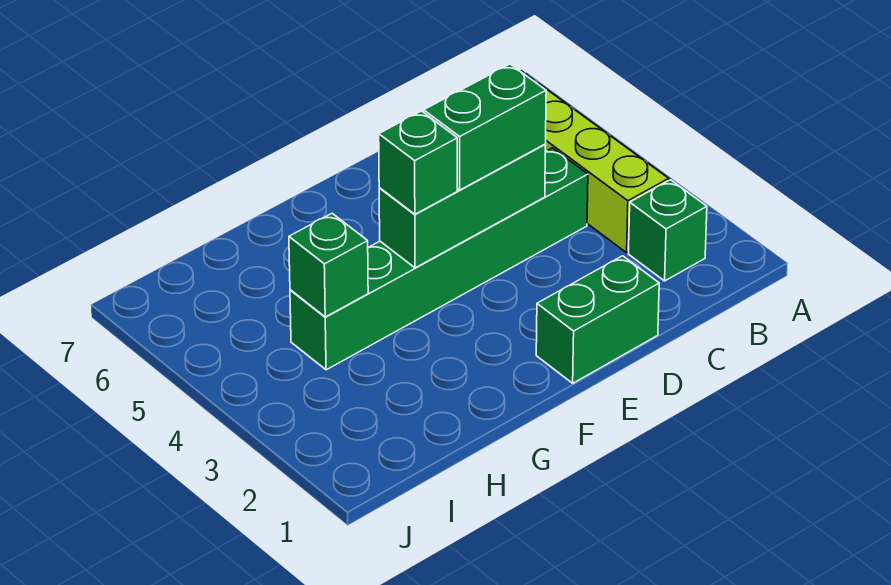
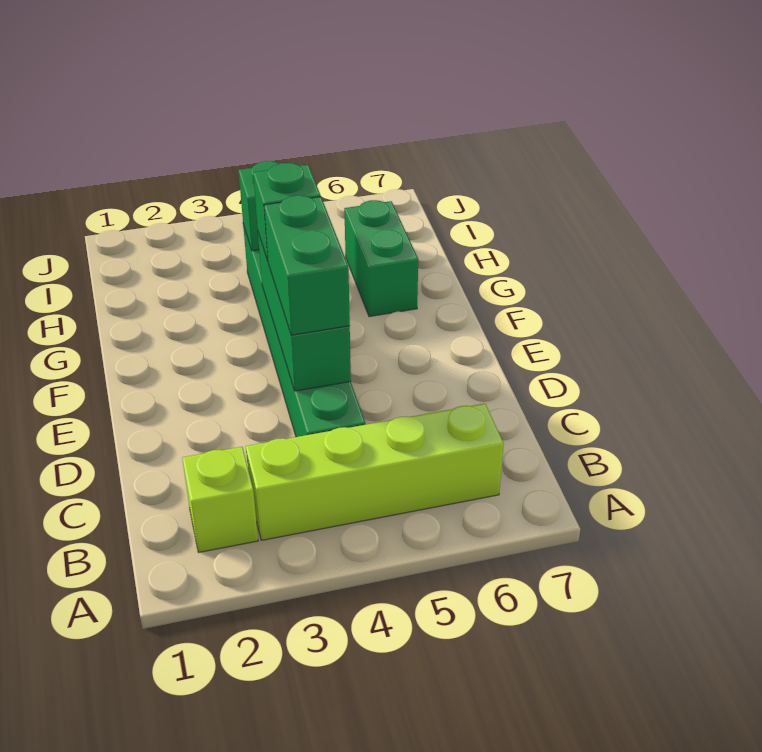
green brick B2 level 1 -> lime brick B2 level 1
green brick D1:E1 level 1 -> green brick G6:H6 level 1

